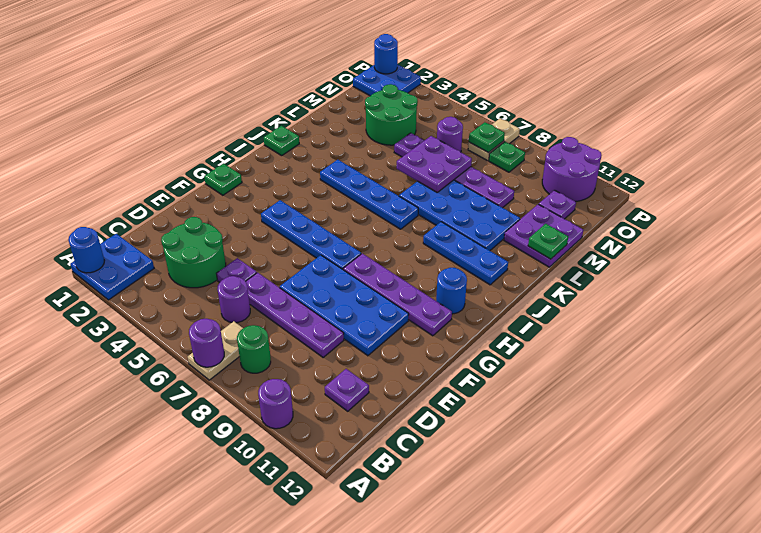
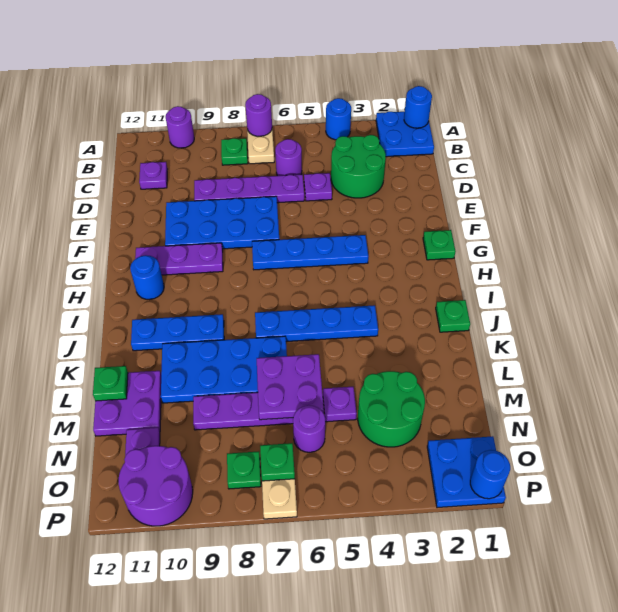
none -> blue round brick A4 level 1
green round brick B8 level 1 -> green plate B8 level 1
purple plate G8:G11 level 1 -> purple plate G9:G11 level 1

